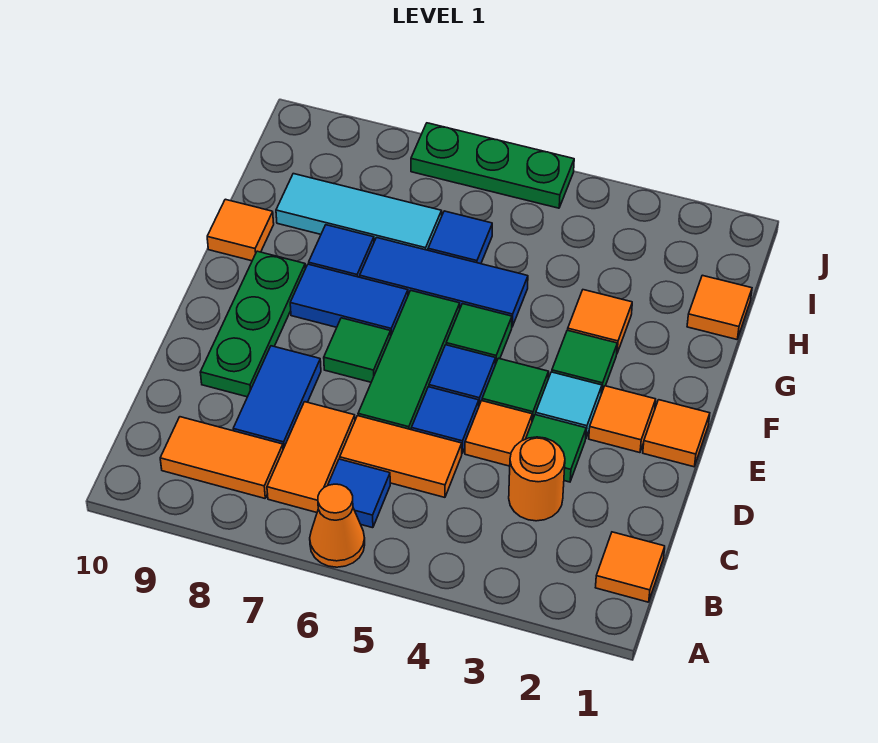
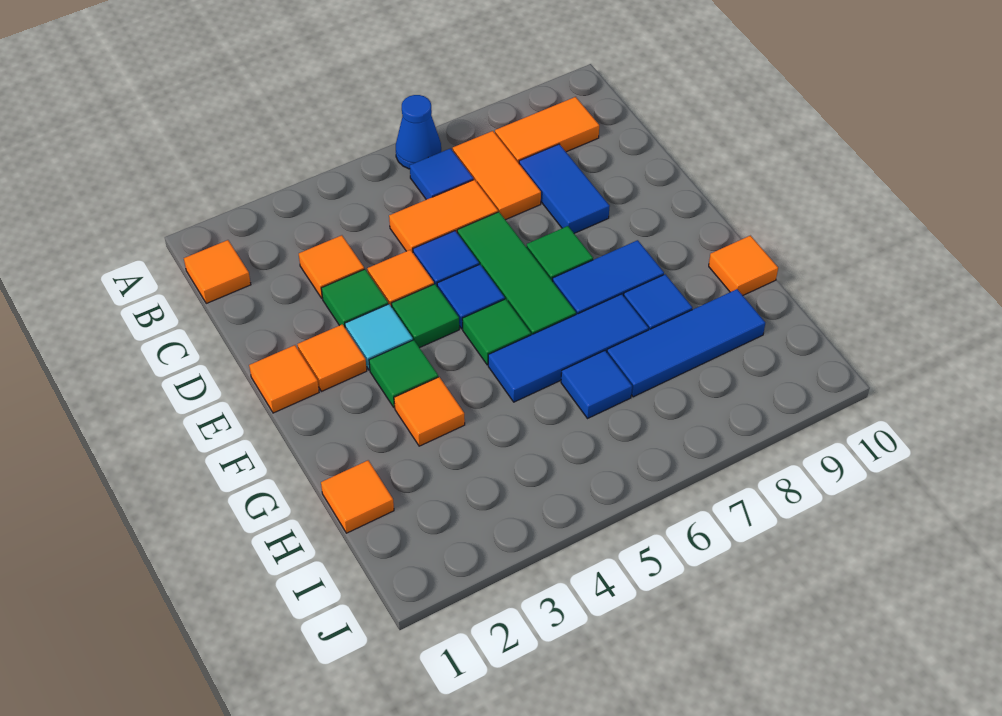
orange cone A6 level 1 -> blue cone A6 level 1
orange round brick C3 level 1 -> orange tile C3 level 1
green plate D9:F9 level 1 -> none
cyan tile H7:H9 level 1 -> blue tile H7:H9 level 1
green plate J5:J7 level 1 -> none

